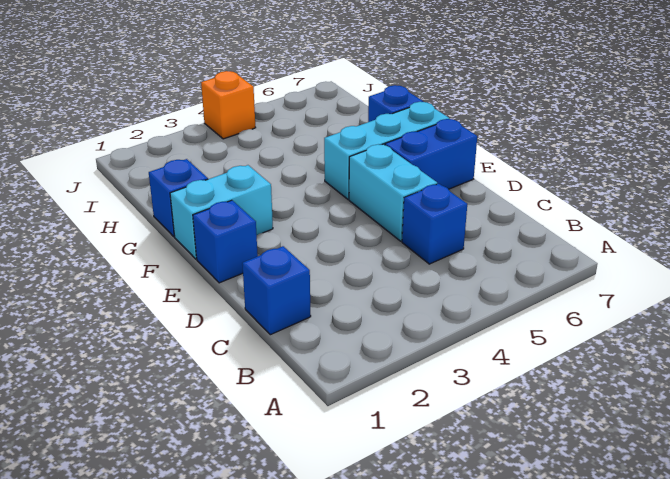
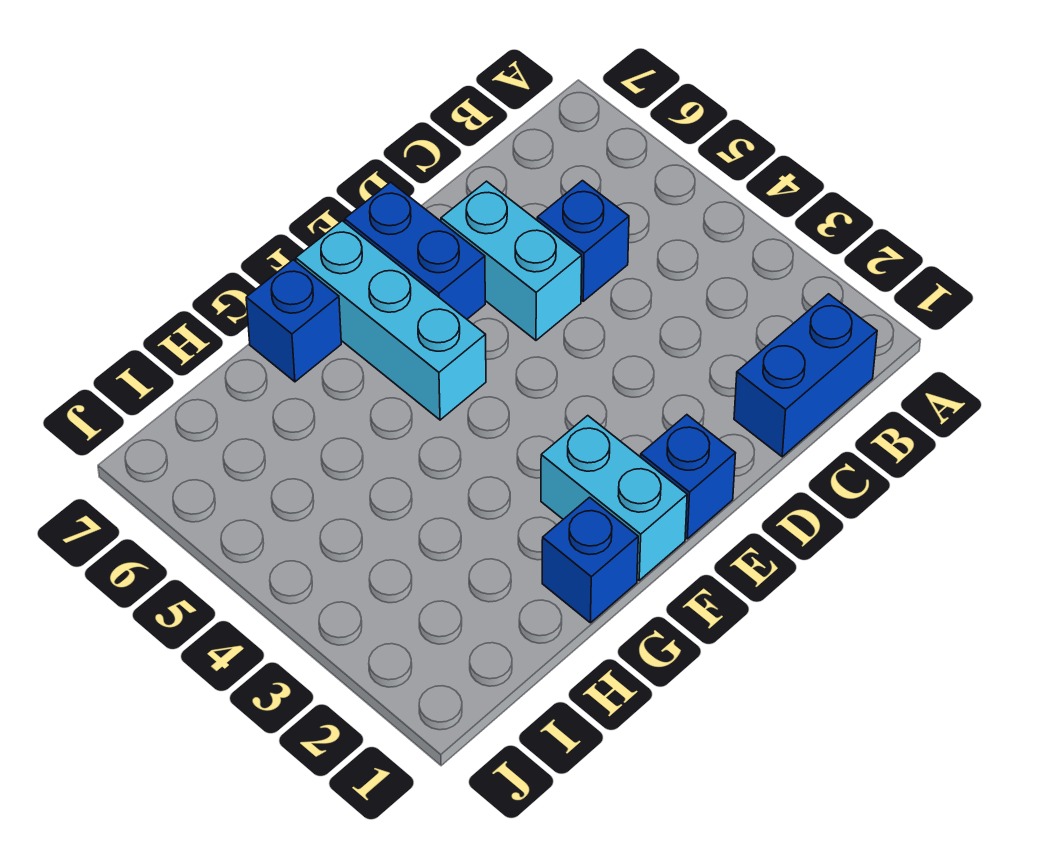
blue brick C1 level 1 -> blue brick B1:C1 level 1
cyan brick D5:E5 level 1 -> cyan brick D5:D6 level 1
orange brick J4 level 1 -> none

